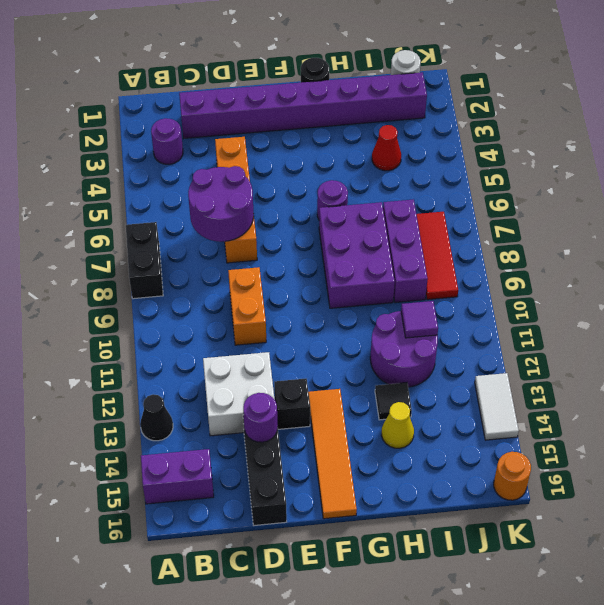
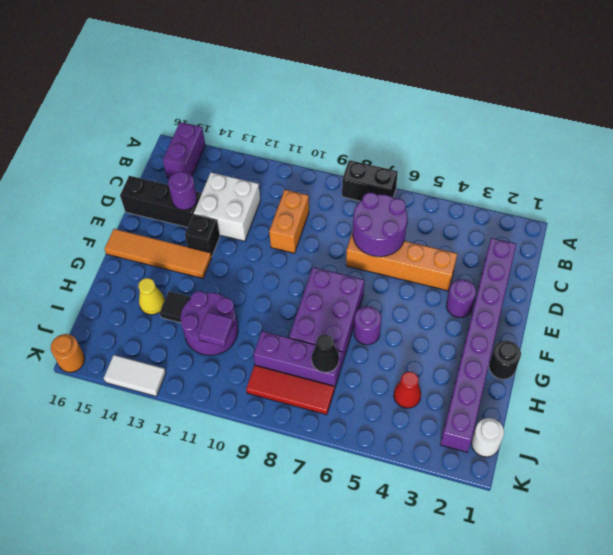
black cone A13 level 1 -> black cone I7 level 2
purple round brick B3 level 1 -> purple round brick E3 level 1
orange brick D9:D10 level 1 -> orange brick C10:D10 level 1
purple brick G7:H9 level 1 -> purple brick F7:H8 level 1

